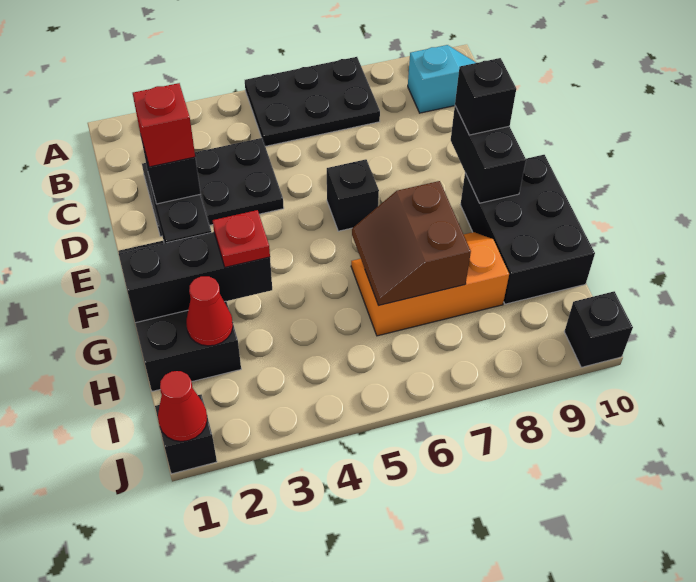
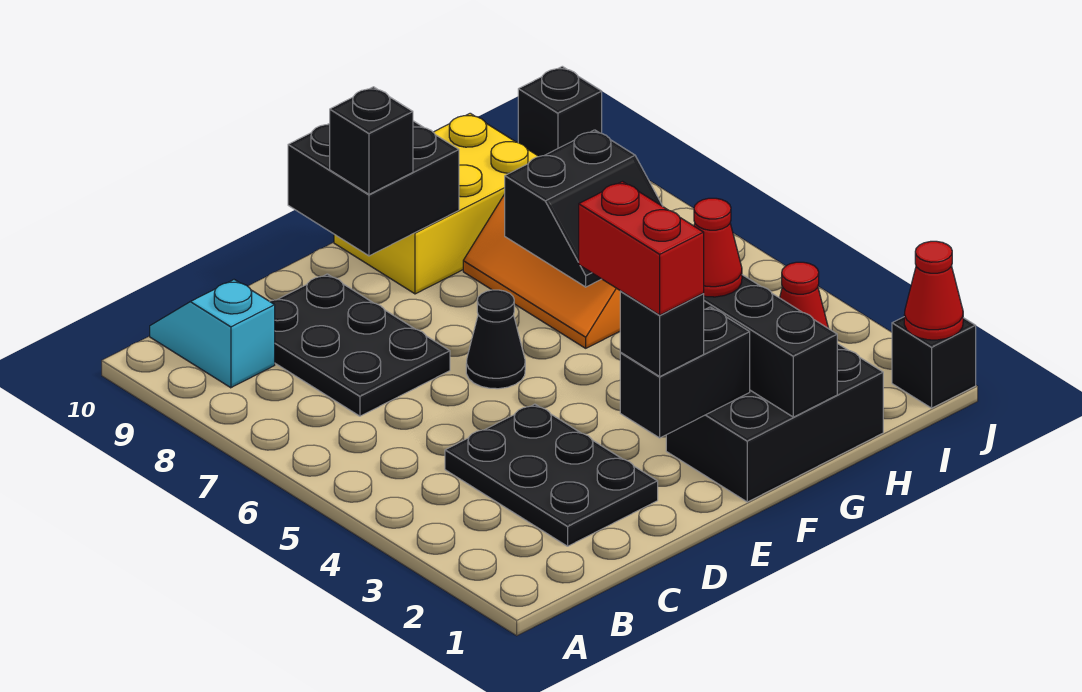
black plate A5:B7 level 1 -> black plate C7:D9 level 1
red brick E2 level 4 -> red brick E2:E3 level 4
black brick E6 level 1 -> black cone E6 level 1
black brick E9:F9 level 2 -> black brick E9:F10 level 2
black brick F9:H10 level 1 -> yellow brick F9:H10 level 1
red plate G3 level 3 -> red cone G3 level 3
brown slope G6:H7 level 2 top 7 -> black slope G6:H7 level 2 top 7

